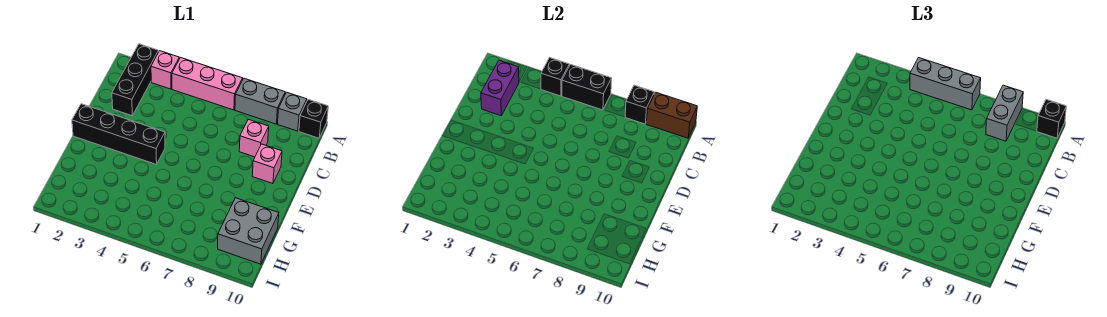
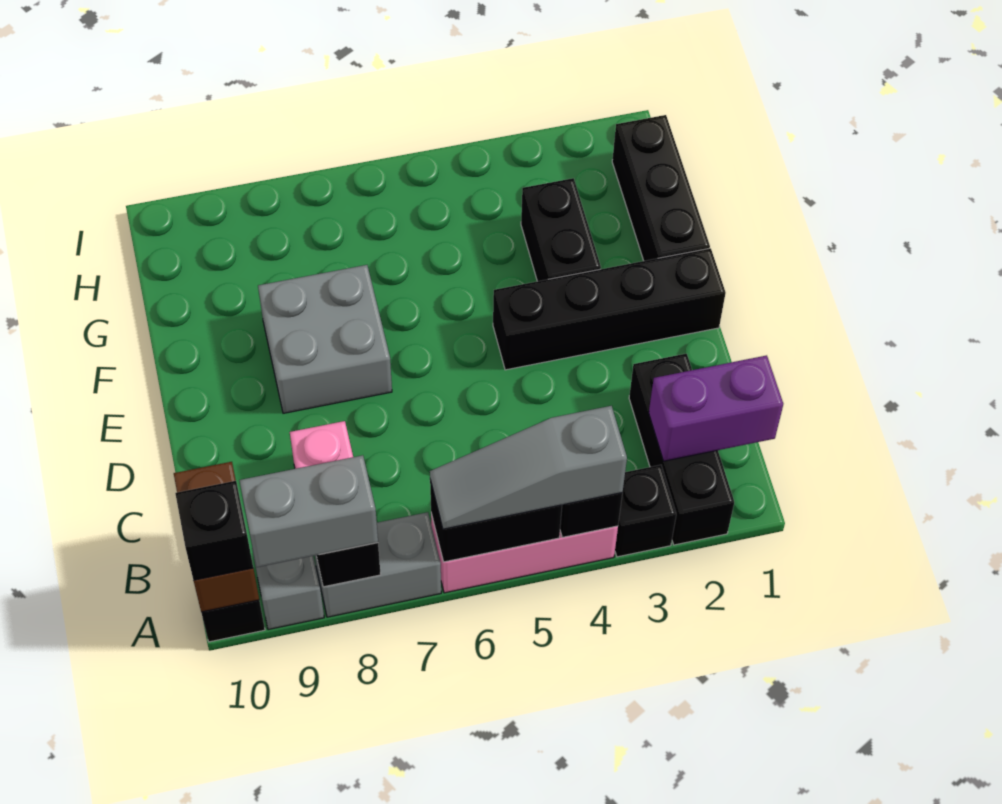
pink brick A3 level 1 -> black brick A3 level 1
grey brick A4:A6 level 3 -> grey slope A4:A6 level 3 top 4
grey brick A8:B8 level 3 -> grey brick A8:A9 level 3
brown brick A9:A10 level 2 -> brown brick A10:B10 level 2
purple brick B2:C2 level 2 -> purple brick B1:B2 level 2
pink brick D9 level 1 -> none
none -> black brick F1:H1 level 1
none -> black brick F3:G3 level 1
grey brick G9:H10 level 1 -> grey brick E7:F8 level 1

